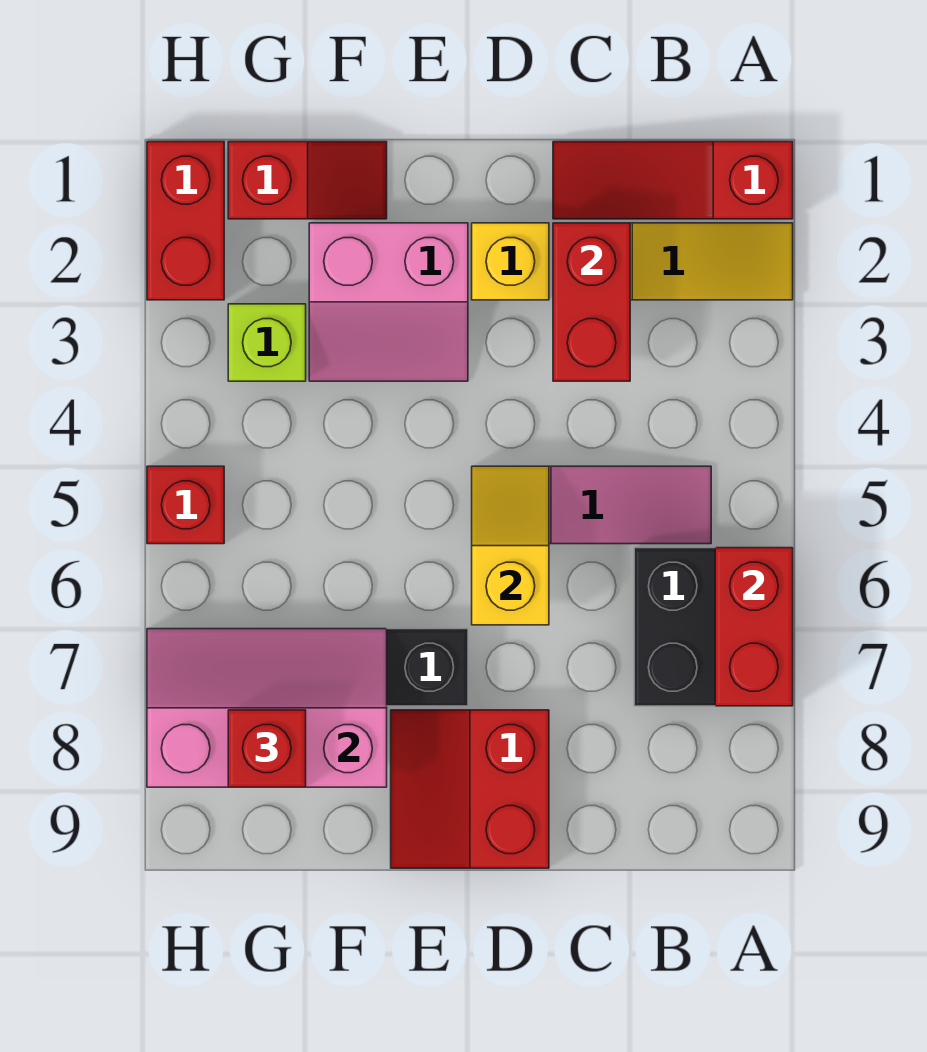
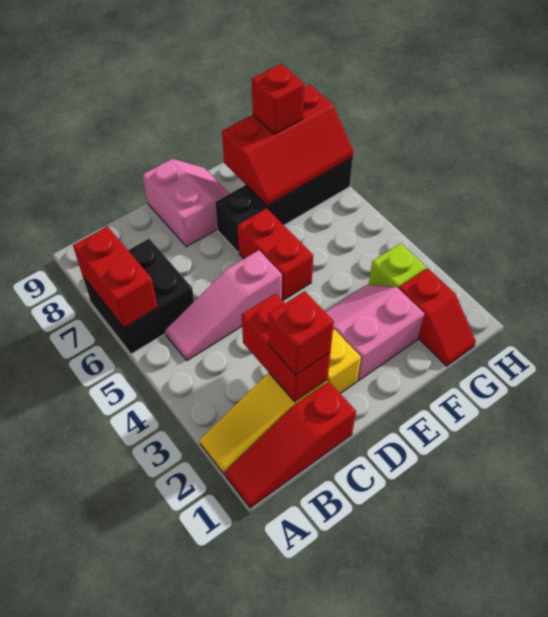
red slope A1:C1 level 1 top A -> red slope A1:C1 level 1 top C
yellow slope D5:D6 level 2 top 6 -> none
red slope D8:E9 level 1 top D -> pink slope D8:E9 level 1 top D
red slope F1:G1 level 1 top G -> red slope G1:G2 level 1 top 2
pink slope F7:H8 level 2 top 8 -> red slope F7:H8 level 2 top 8
red brick H1:H2 level 1 -> red brick E5:E6 level 1
red brick H5 level 1 -> red brick C2 level 3

